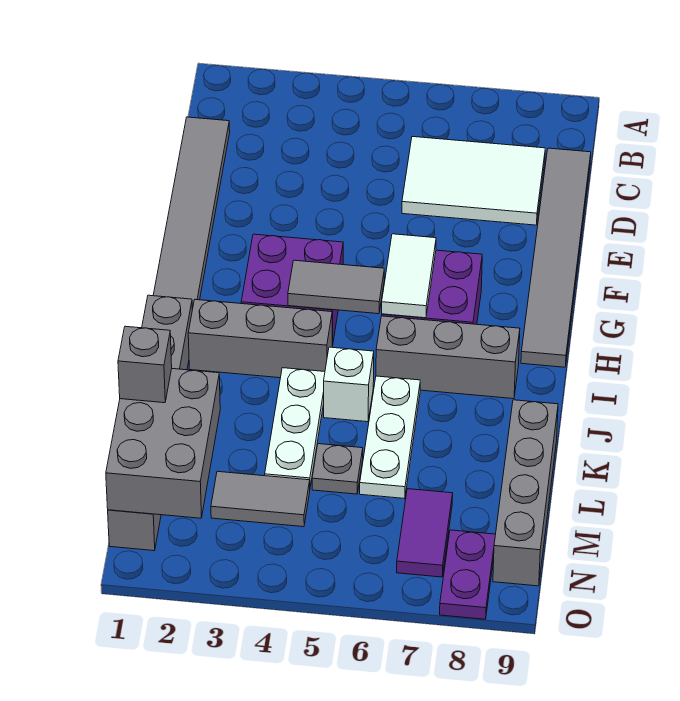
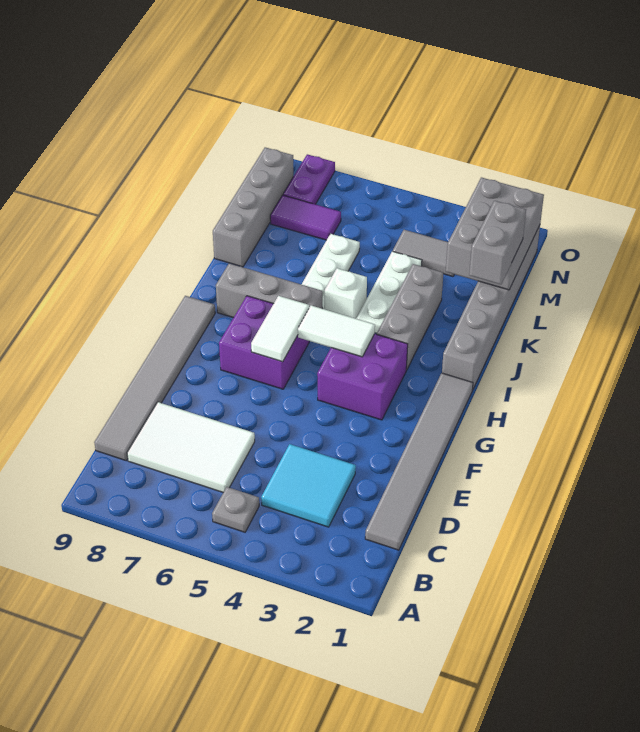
none -> cyan tile C3:D4 level 1
grey tile H4:H5 level 2 -> white tile H4:H5 level 2
grey brick I2:I4 level 1 -> grey brick I3:K3 level 1
grey brick L1 level 3 -> grey brick K1:L1 level 3
grey plate L5 level 1 -> grey plate B5 level 1
purple tile M7:N7 level 1 -> purple tile M7:M8 level 1

